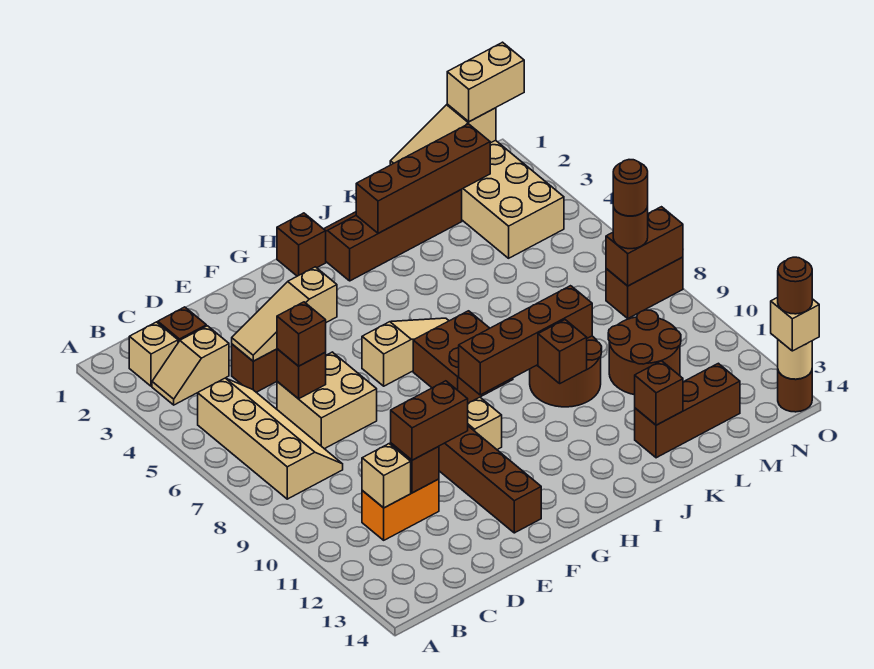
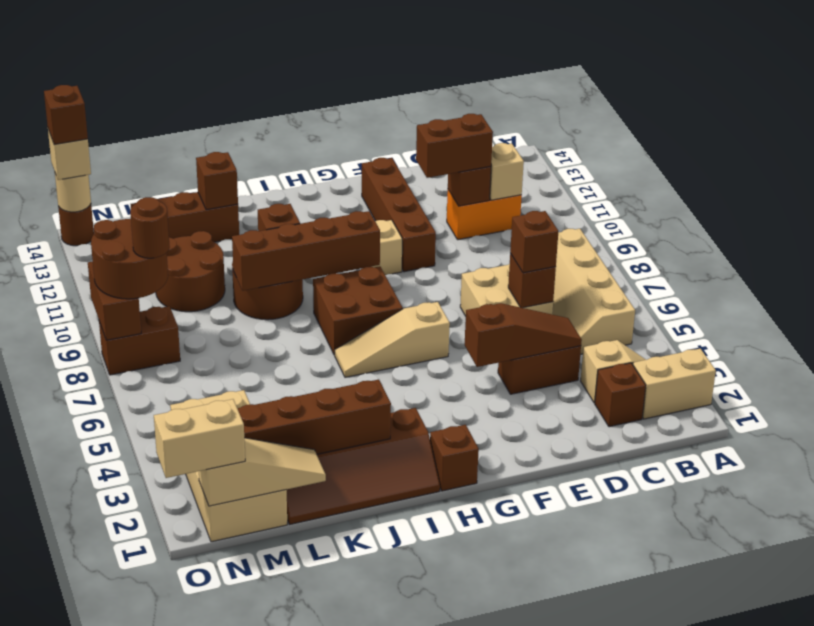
tan brick B2 level 1 -> tan brick A2:B2 level 1
tan slope D4:F4 level 2 top F -> brown slope D4:F4 level 2 top F
brown brick N8:O8 level 2 -> brown brick O8:O9 level 2
brown round brick N8 level 3 -> brown round brick N8:O9 level 3
brown round brick O14 level 4 -> brown brick O14 level 4

